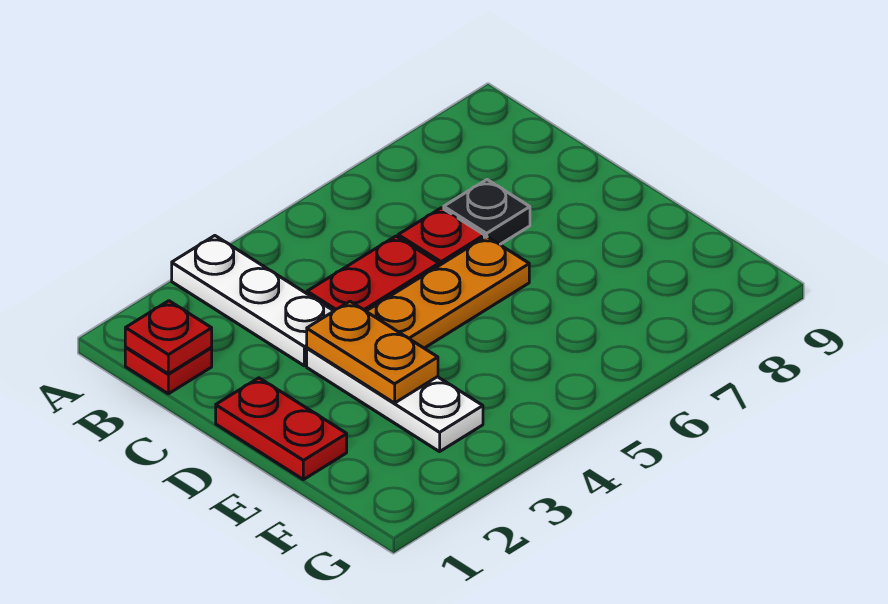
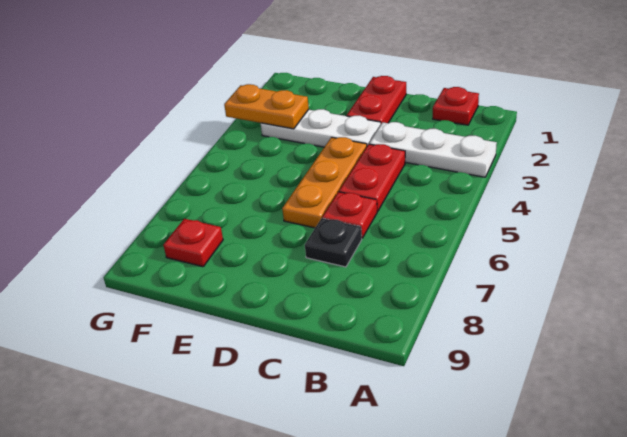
red plate B1 level 2 -> red plate F8 level 1
red plate D1:E1 level 1 -> red plate D1:D2 level 1
orange plate D3:E3 level 2 -> orange plate F3:G3 level 2

